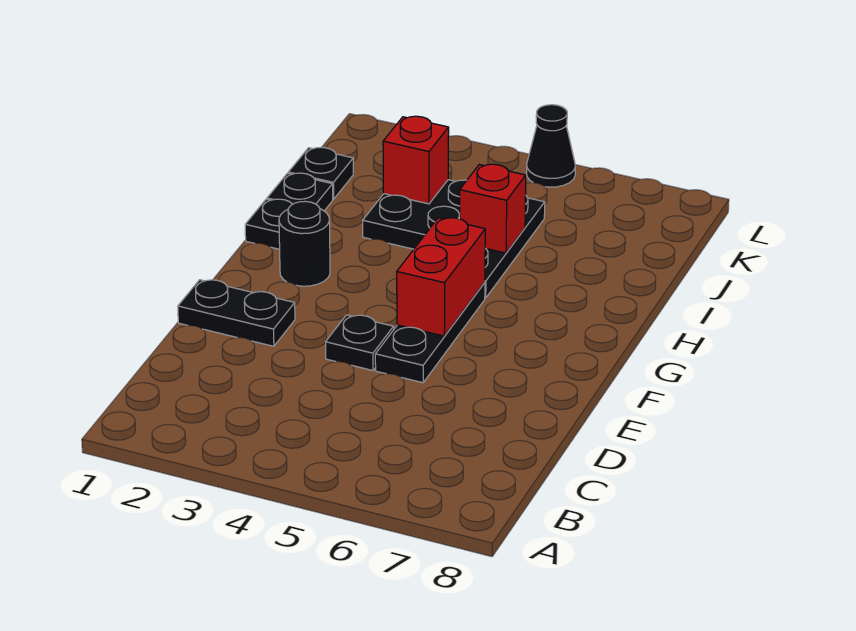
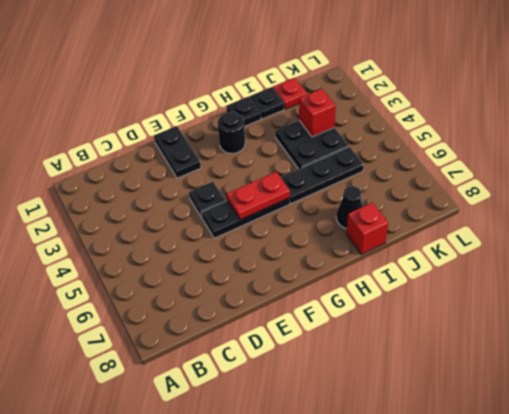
red brick F5:G5 level 2 -> red plate F5:G5 level 2
red brick I5 level 2 -> red brick I8 level 1
black plate J1 level 1 -> red plate J1 level 1
black cone L5 level 1 -> black cone I7 level 1

